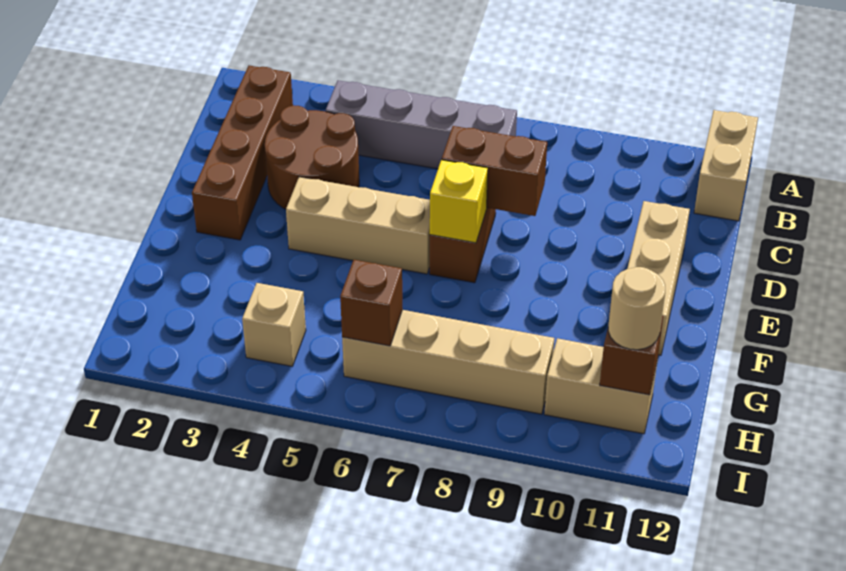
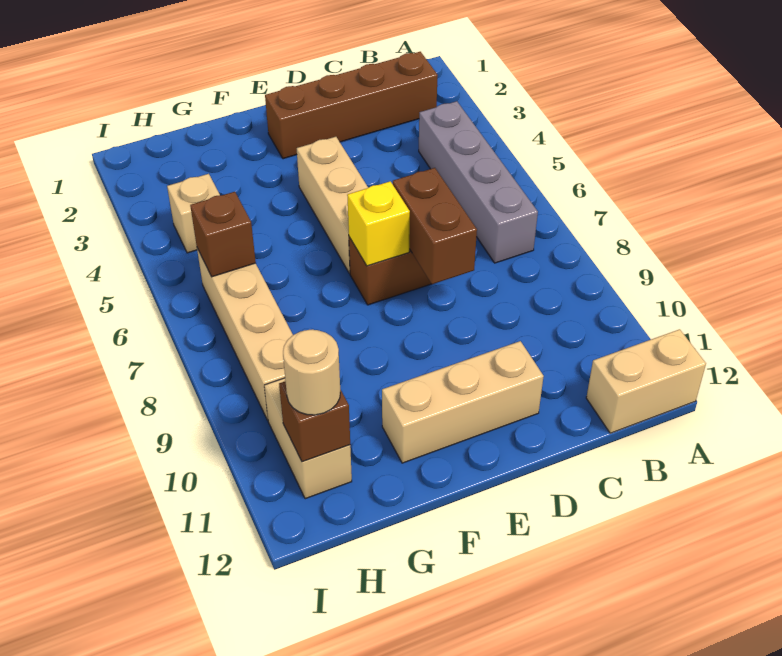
brown round brick C3:D4 level 1 -> none

